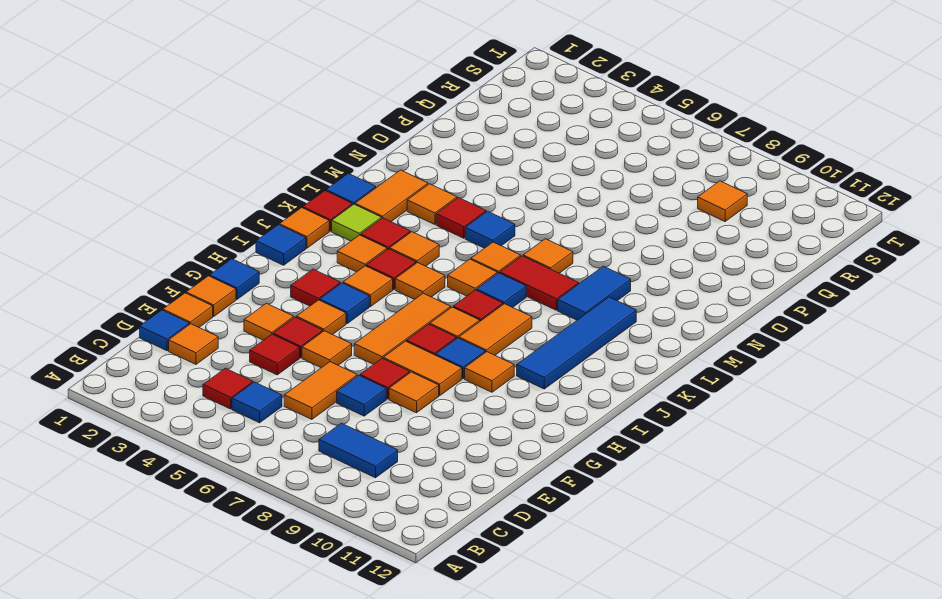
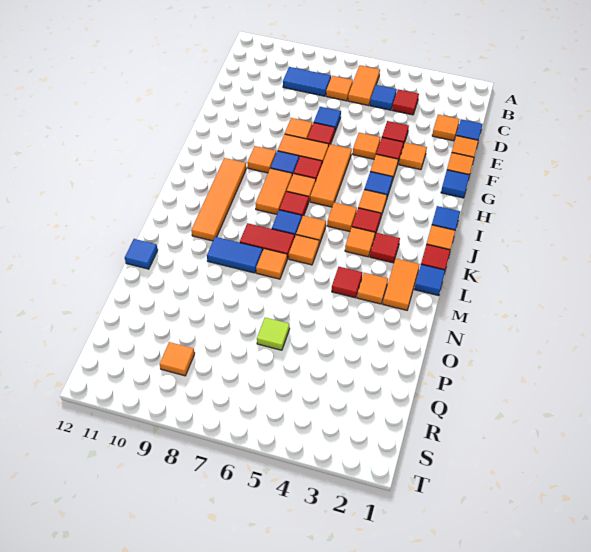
orange tile D6:E6 level 1 -> orange tile B6:C6 level 1
red tile H3 level 1 -> none
blue tile I10:L10 level 1 -> orange tile I10:L10 level 1
orange tile J3 level 1 -> orange tile C7 level 1
lime tile K2 level 1 -> lime tile P6 level 1
blue tile L9:M9 level 1 -> blue tile M8:M9 level 1
blue tile M5 level 1 -> blue tile N12 level 1

